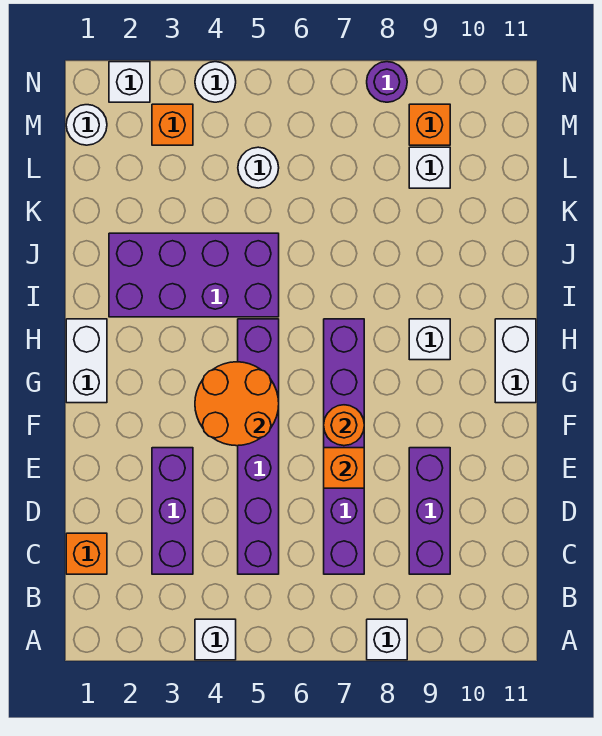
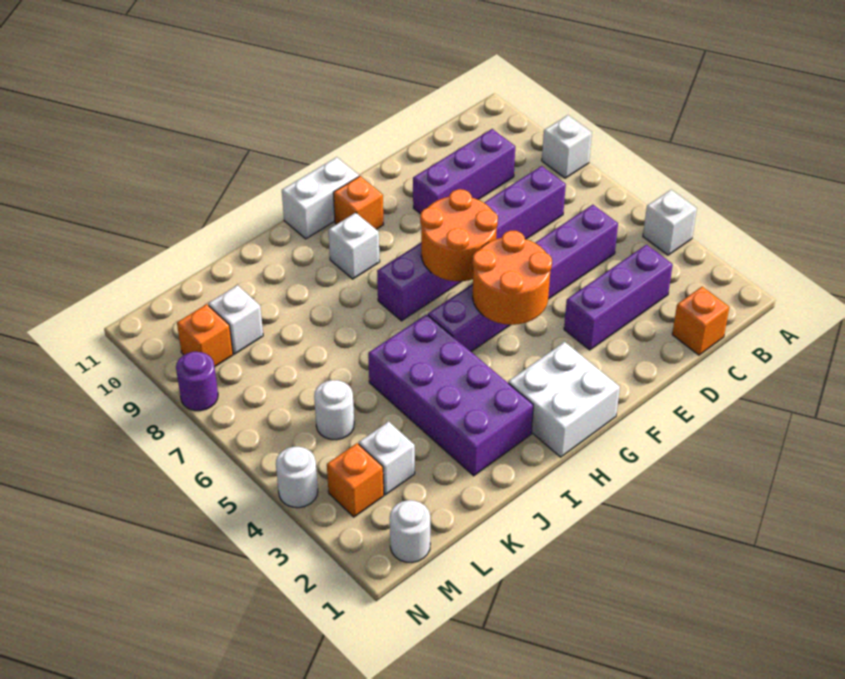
orange brick E7 level 2 -> orange brick G10 level 1
orange round brick F7 level 2 -> orange round brick F6:G7 level 2
white brick G1:H1 level 1 -> white brick G1:H2 level 1
white brick N2 level 1 -> white brick L3 level 1

